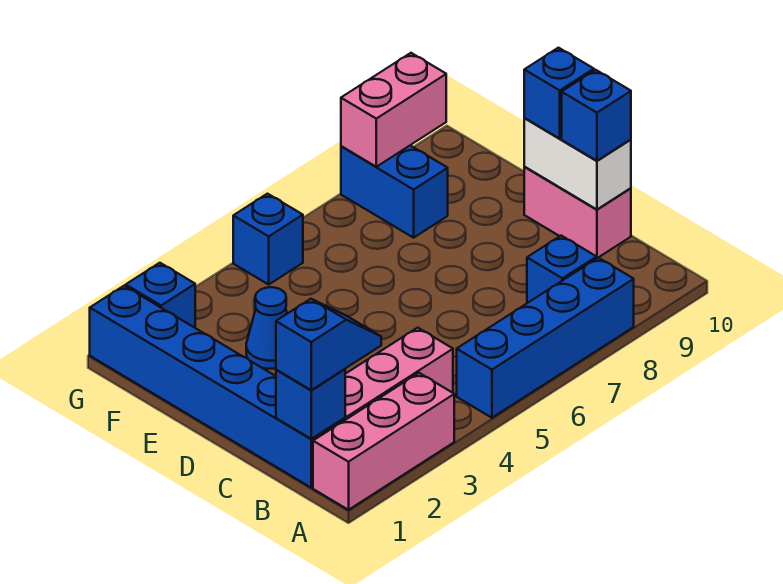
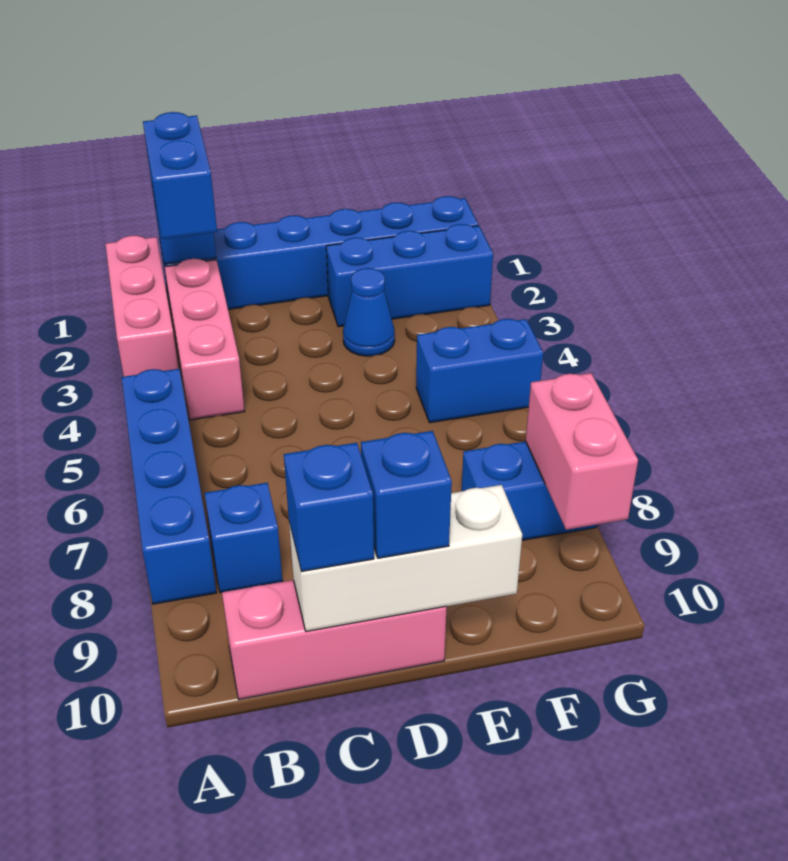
blue slope B1:B2 level 3 top 1 -> blue brick B1:B2 level 3
pink brick C10:D10 level 1 -> pink brick B10:D10 level 1
white brick C10:D10 level 2 -> white brick C10:E10 level 2
blue brick G2 level 1 -> blue brick E2:G2 level 1
blue brick G5 level 1 -> blue brick F5:G5 level 1

